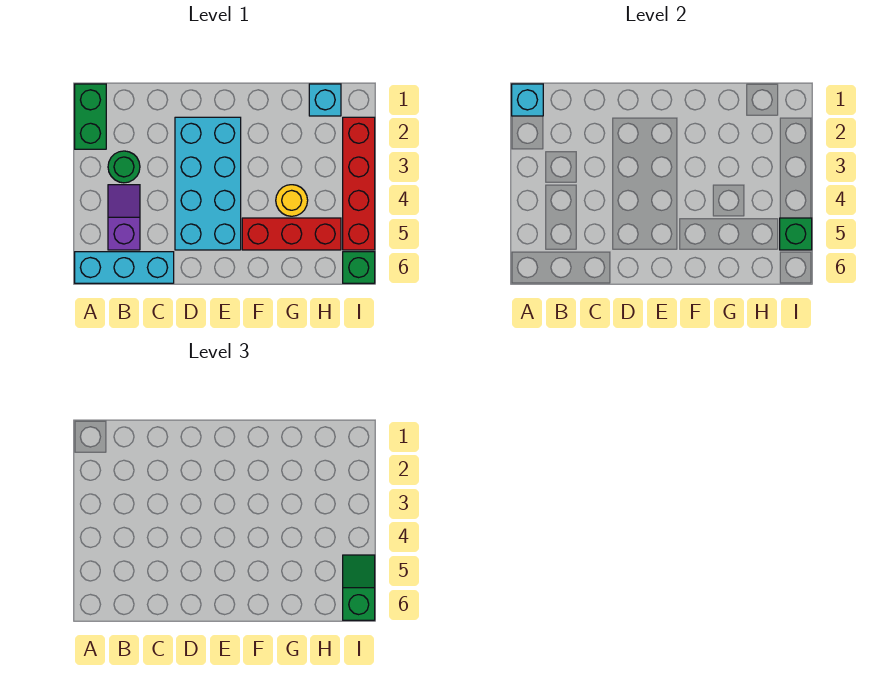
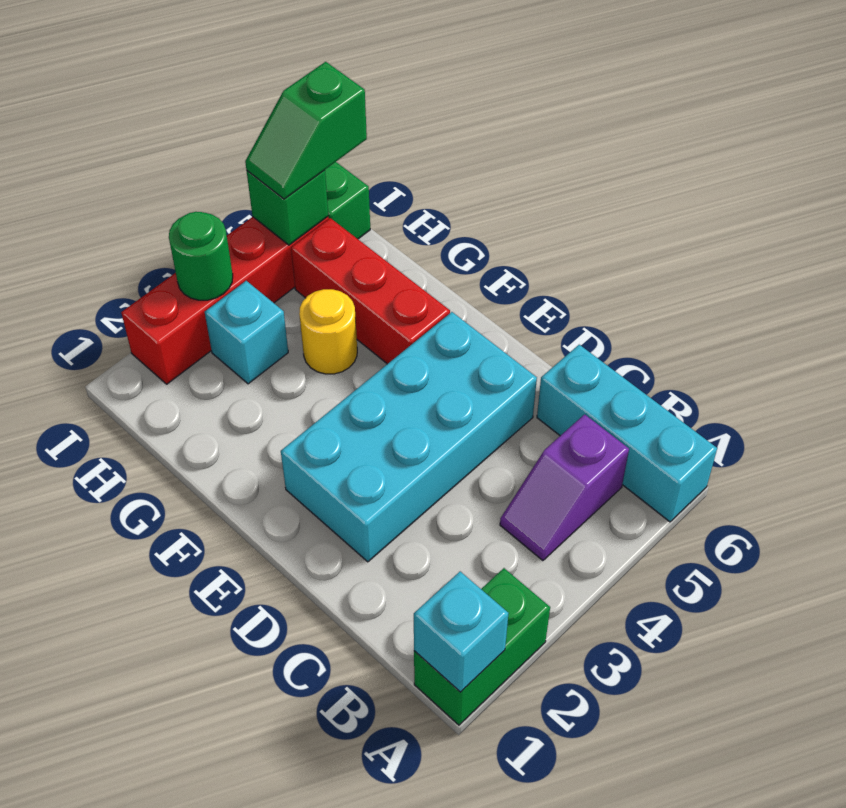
green round brick B3 level 1 -> green round brick I3 level 2
cyan brick H1 level 1 -> cyan brick H3 level 1

